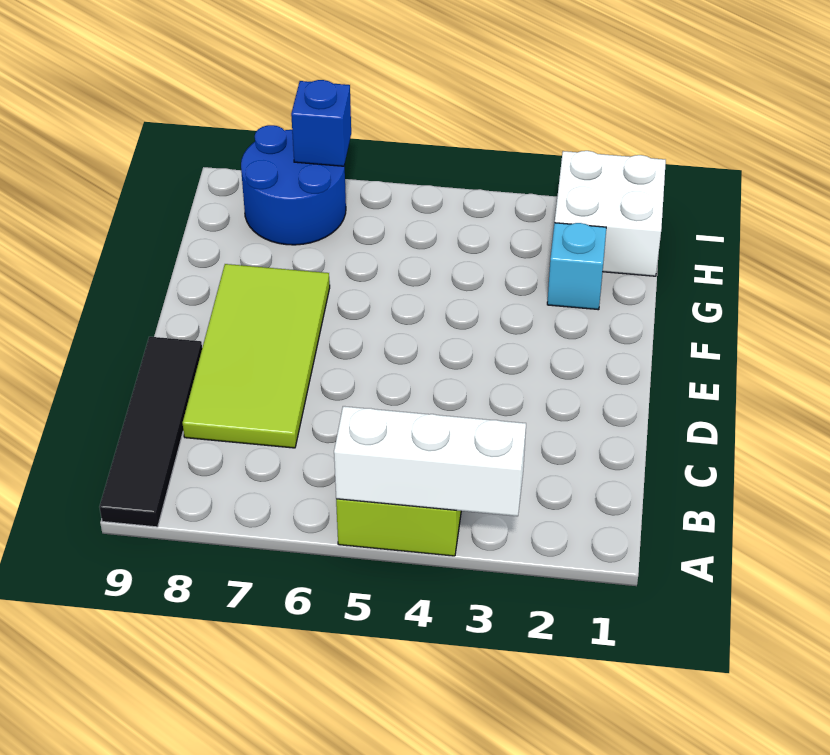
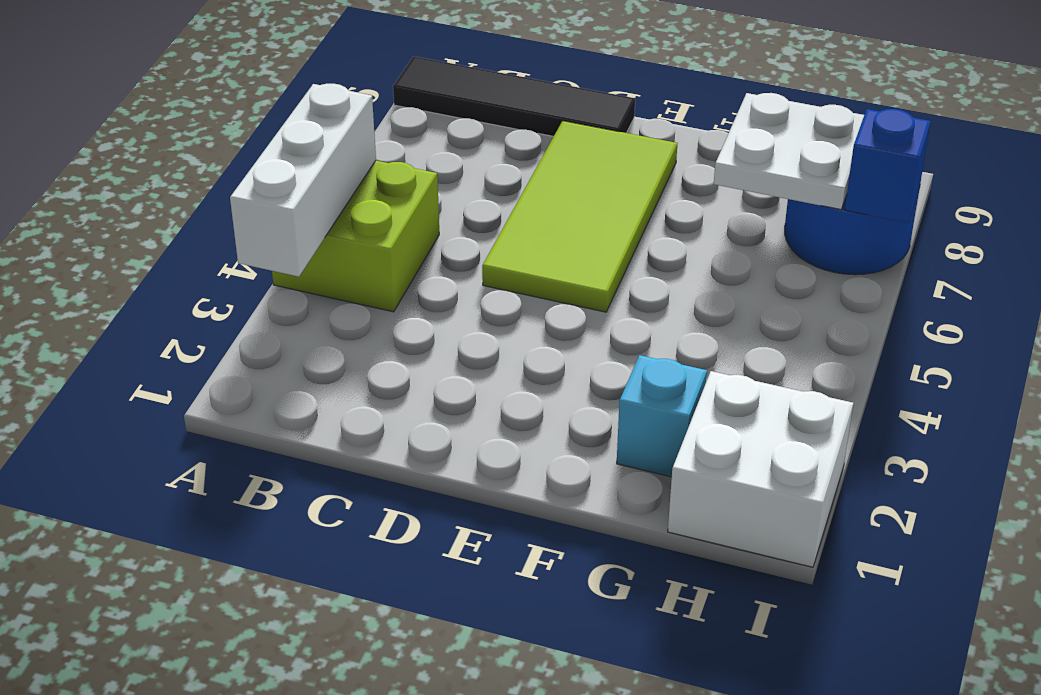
lime tile C7:F8 level 1 -> lime tile D5:E8 level 1
none -> white plate G7:H8 level 2

